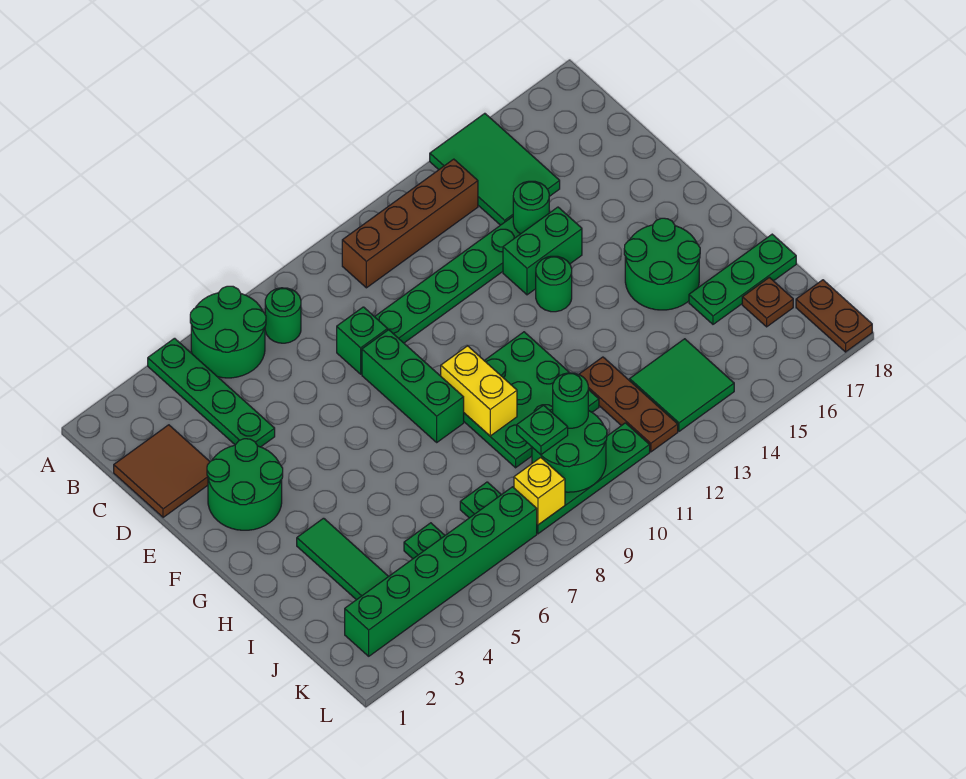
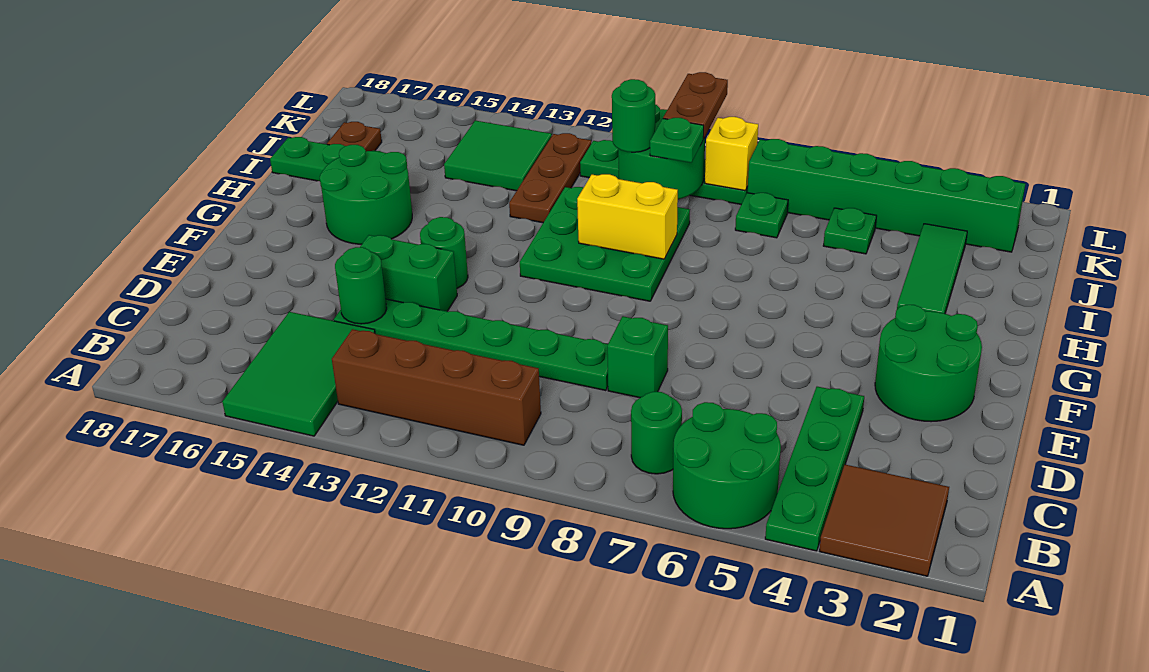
brown tile C1:D2 level 1 -> brown tile A2:B3 level 1
green brick E8:G8 level 1 -> none
yellow brick G9:H9 level 2 -> yellow brick H9:H10 level 2
brown plate K18:L18 level 1 -> brown plate K9:L9 level 3

